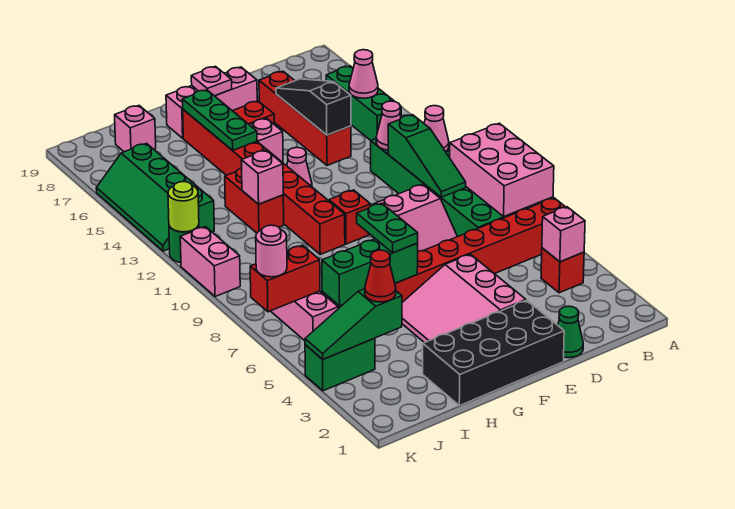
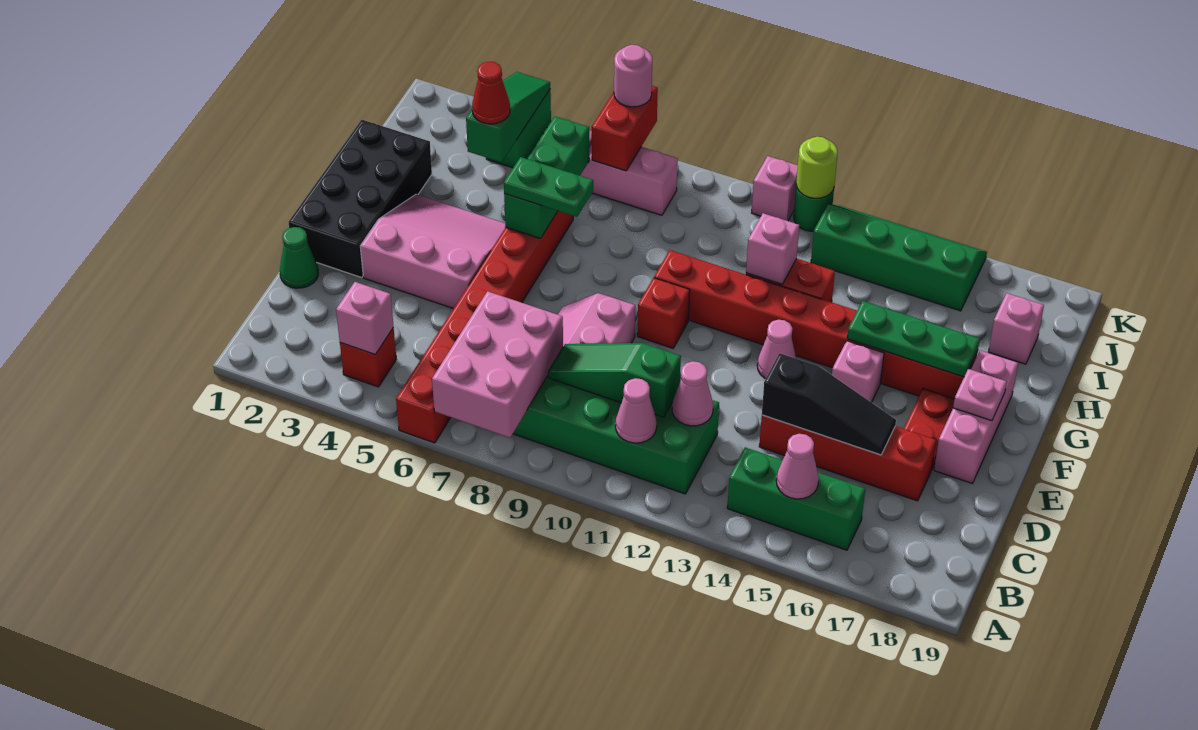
pink brick A7:B9 level 2 -> pink brick A7:C8 level 2
pink brick K10:K11 level 1 -> pink brick K11 level 1

